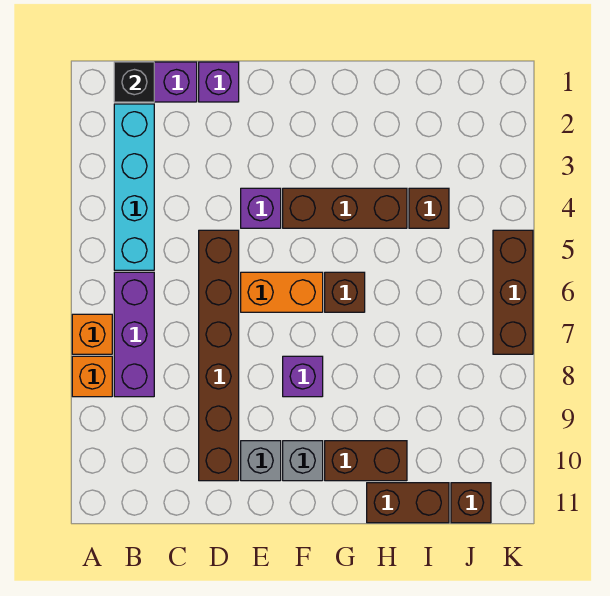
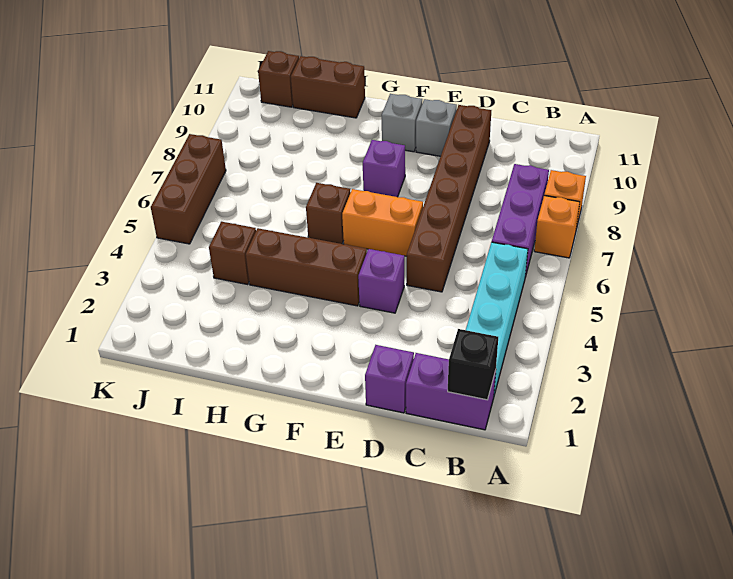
brown brick G10:H10 level 1 -> none

